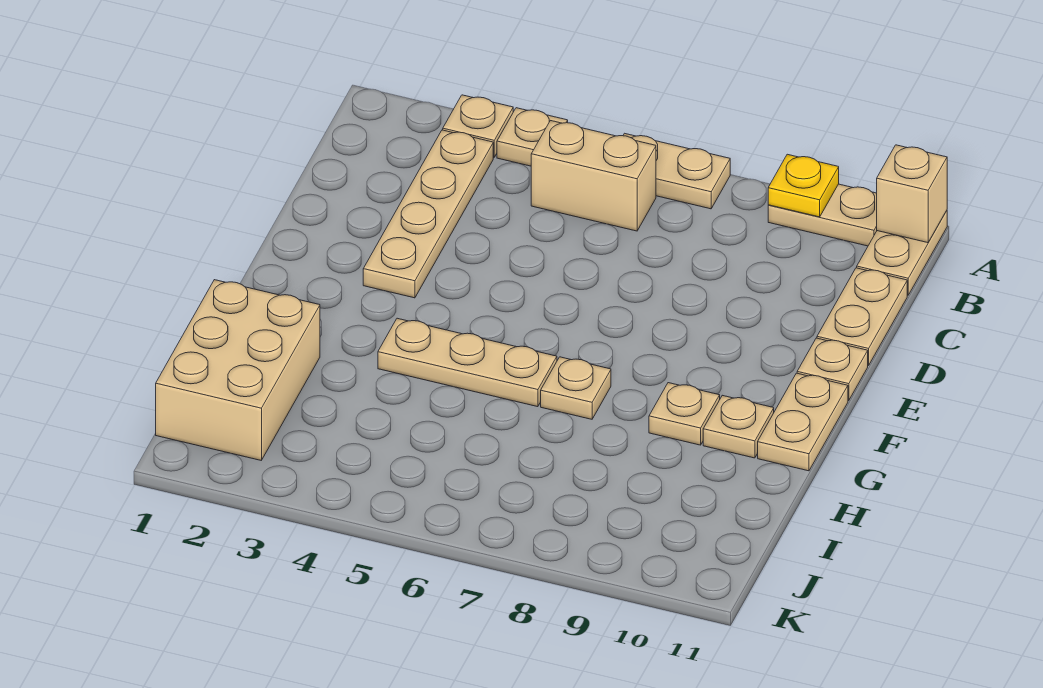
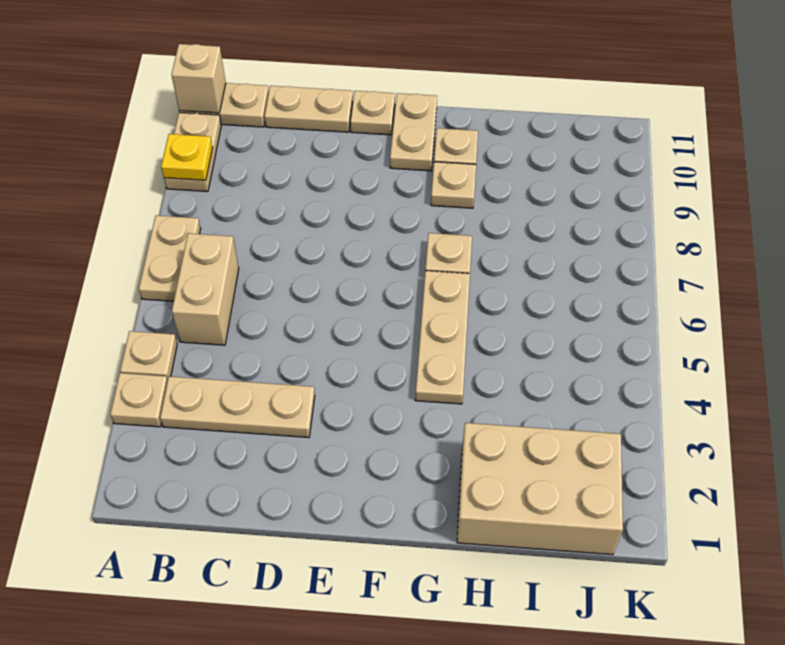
tan plate B3:E3 level 1 -> tan plate B3:D3 level 1
tan plate F11:G11 level 1 -> tan plate F10:F11 level 1

